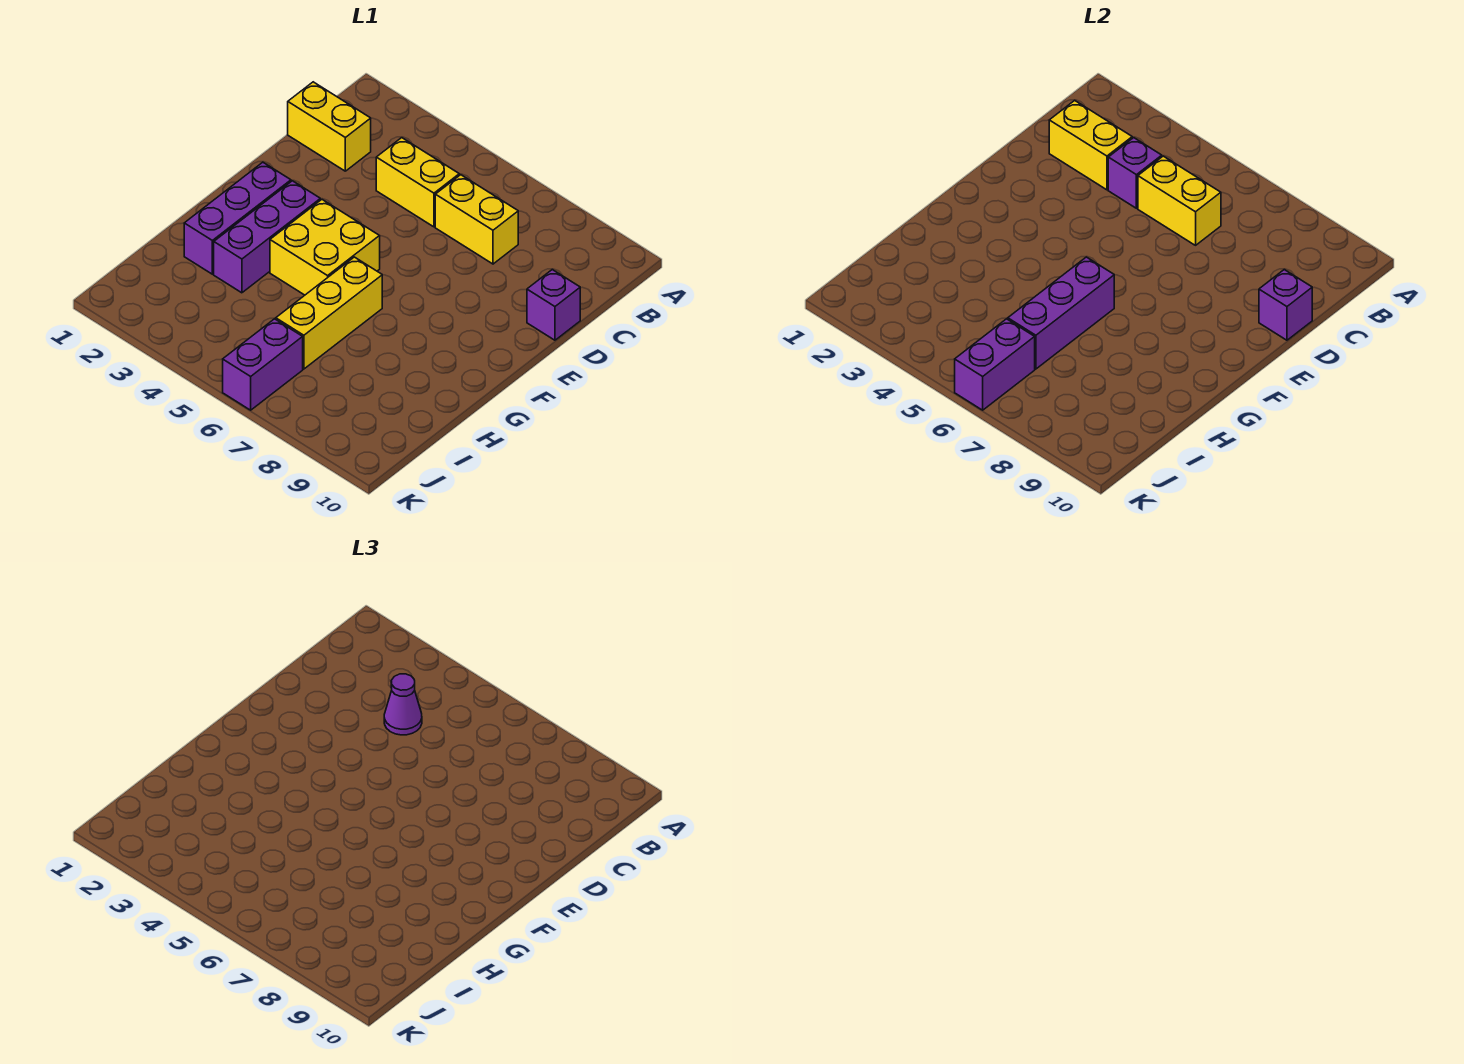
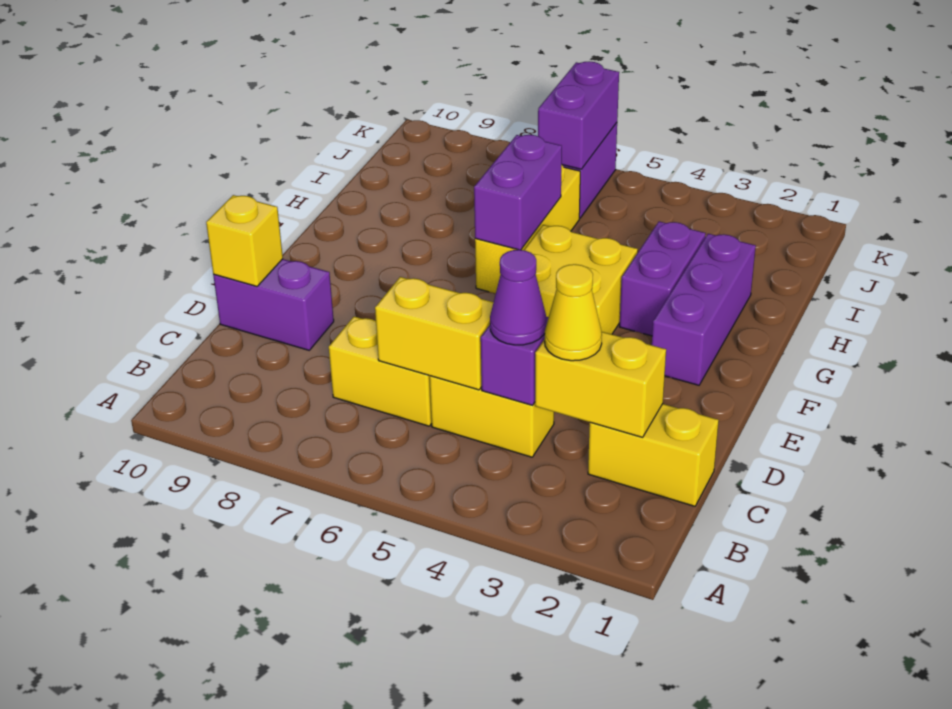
none -> yellow cone C3 level 3
purple brick D10 level 1 -> purple brick D9:D10 level 1
purple brick D10 level 2 -> yellow brick D10 level 2
purple brick F3:H3 level 1 -> purple brick G3:H3 level 1
purple brick G6:I6 level 2 -> purple brick G6:H6 level 2

